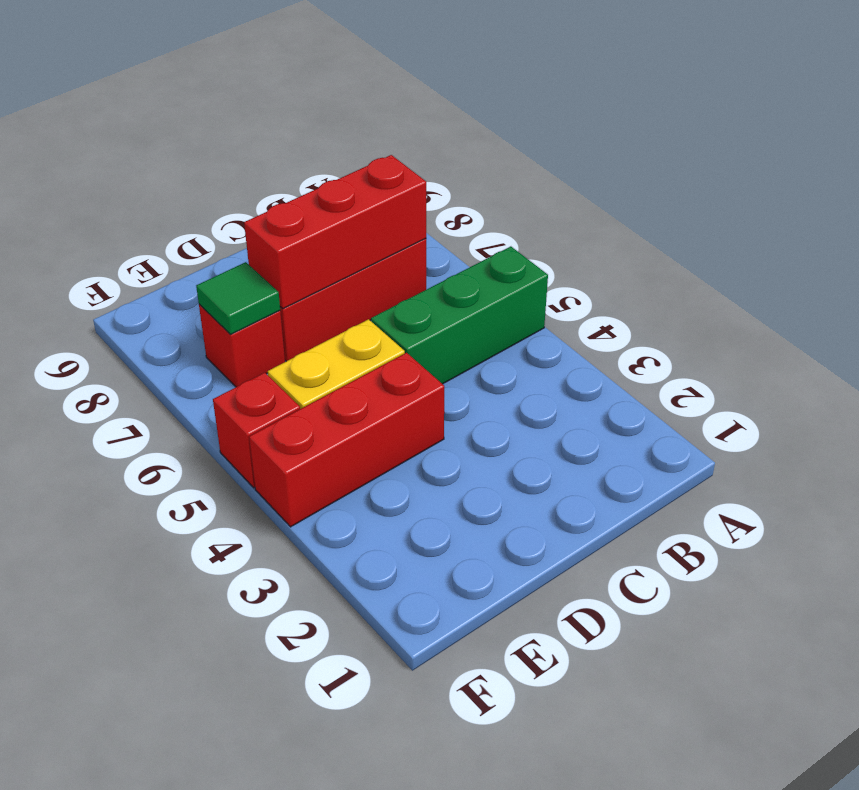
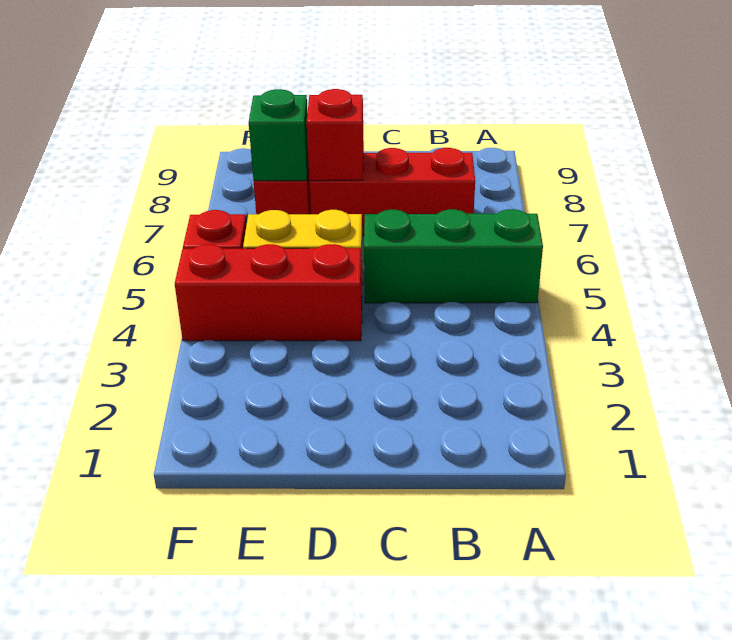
red brick B7:D7 level 2 -> red brick D7 level 2
green tile E7 level 2 -> green brick E7 level 2

